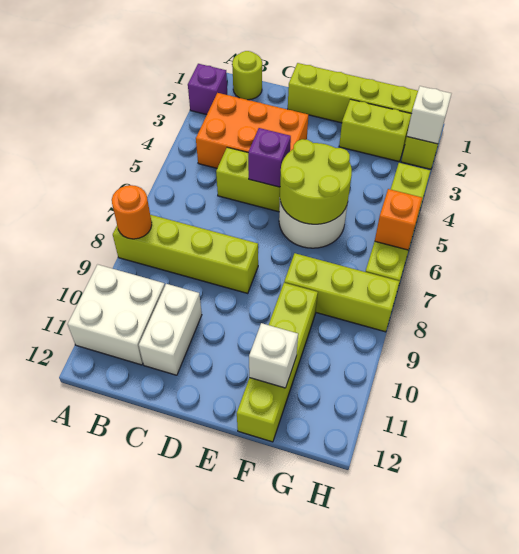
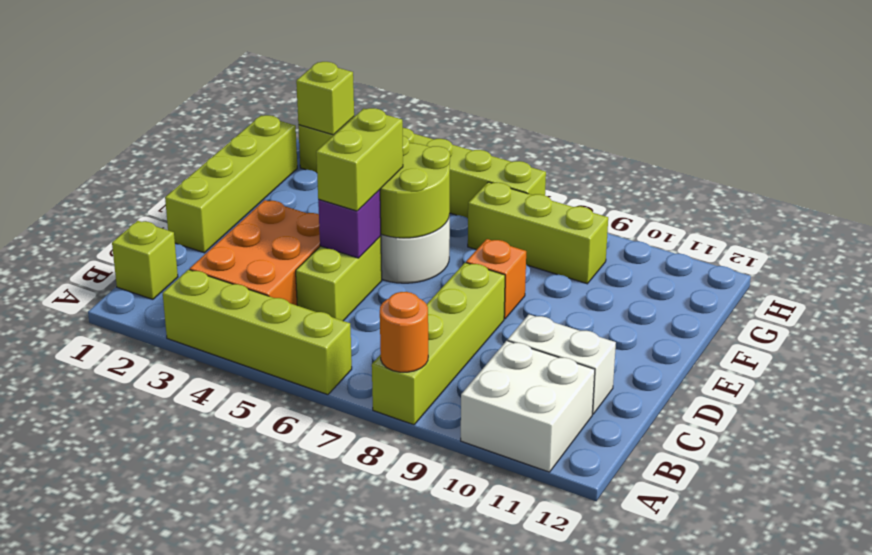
purple brick A2 level 1 -> none
lime round brick B1 level 1 -> lime brick B1 level 1
lime brick F2:G2 level 1 -> lime brick D5:E5 level 3
lime brick F8:H8 level 1 -> lime brick G7:G9 level 1
lime brick F9:F12 level 1 -> lime brick A3:A6 level 1
white brick F11 level 2 -> none
white brick H2 level 2 -> lime brick H2 level 2
orange brick H6 level 2 -> orange brick E8 level 1

